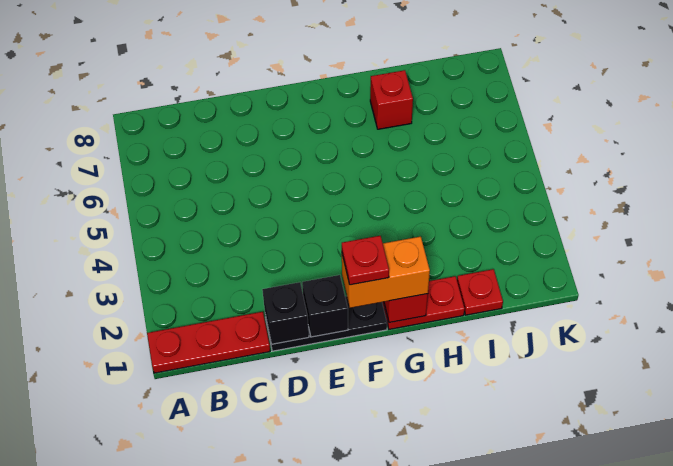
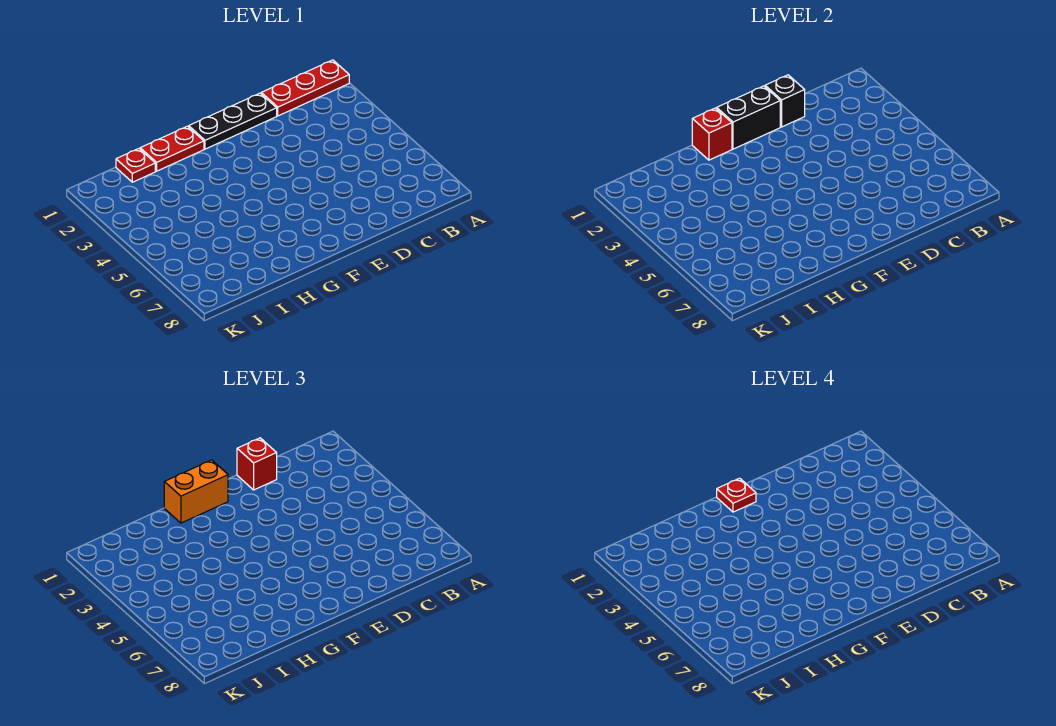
black brick E1 level 2 -> black brick E1:F1 level 2
red brick H7 level 1 -> red brick D1 level 3

